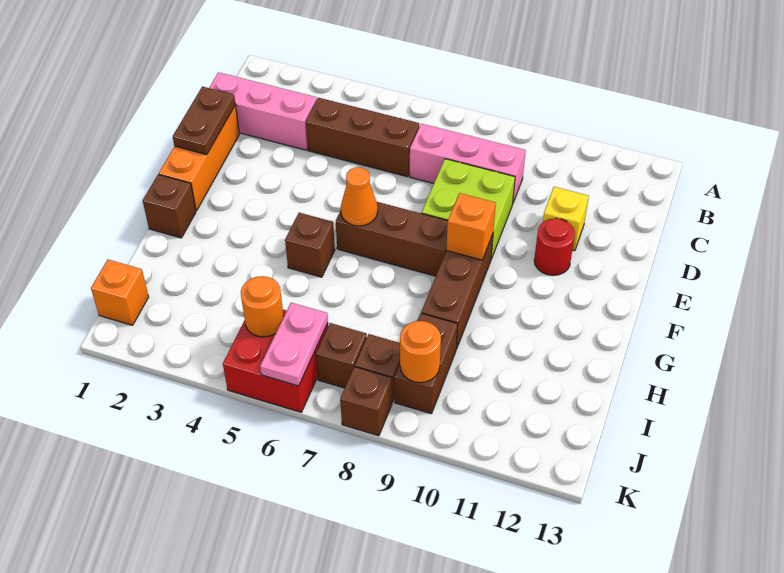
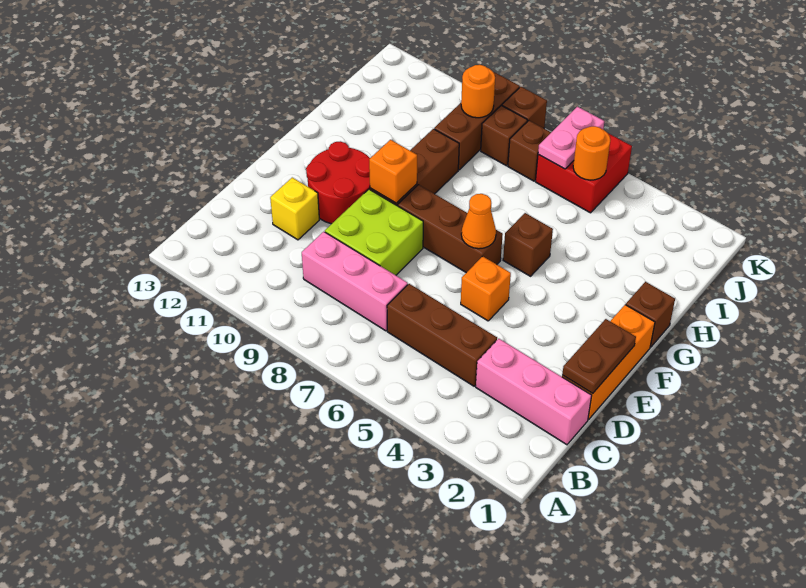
red round brick E11 level 1 -> red round brick E10:F11 level 1
brown brick I9:J9 level 1 -> brown brick I9:K9 level 1
orange brick J1 level 1 -> orange brick E5 level 1

